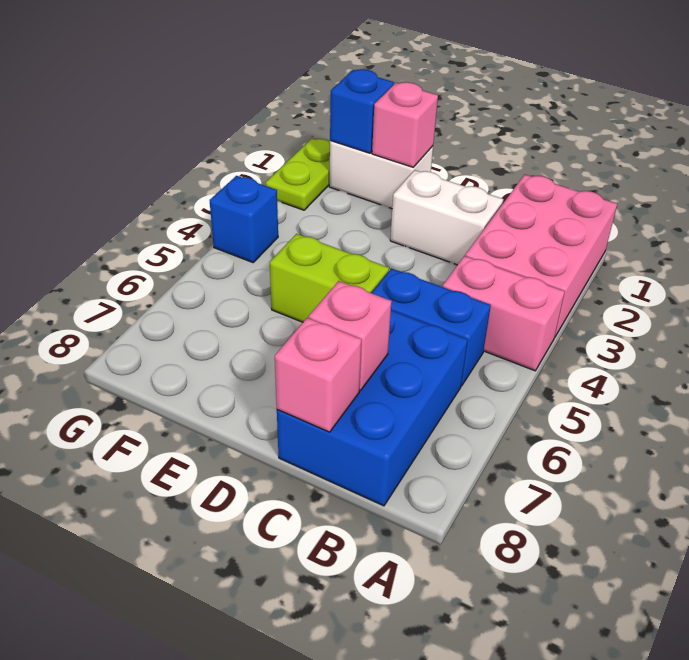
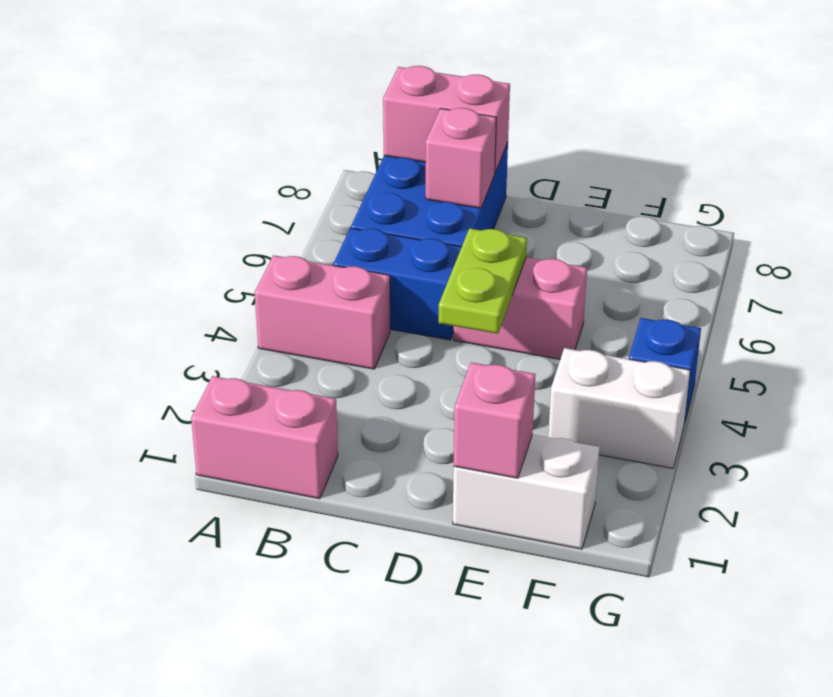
pink brick A1:B3 level 1 -> pink brick A1:B1 level 1
white brick C2:D2 level 1 -> white brick F3:G3 level 1
pink brick C8 level 2 -> pink brick B8:C8 level 2
lime brick D5:E5 level 1 -> pink brick D5:E5 level 1
blue brick F1 level 2 -> none
lime plate G1:G2 level 1 -> lime plate D4:D5 level 2

